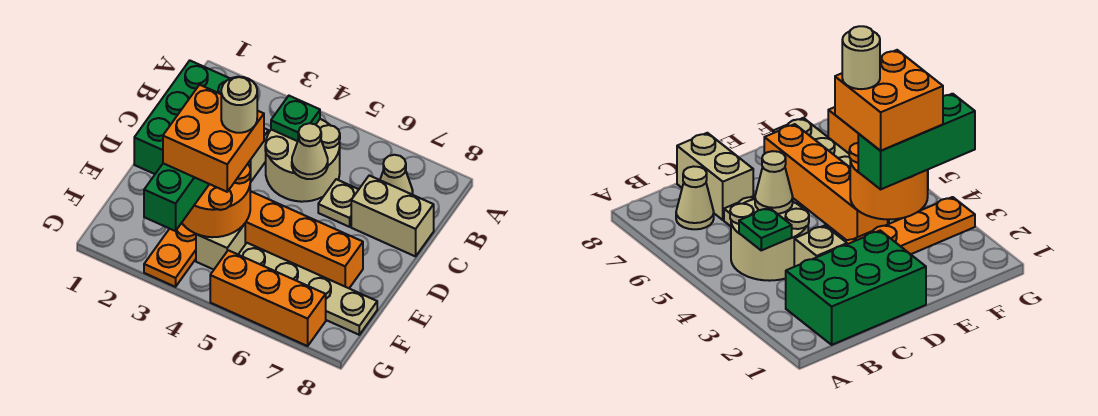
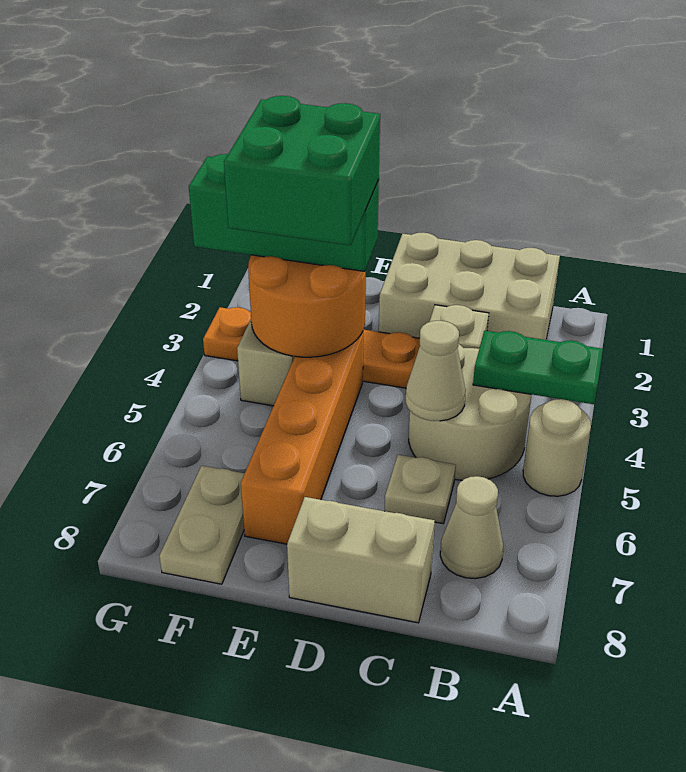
green brick B1:D2 level 1 -> tan brick B1:D2 level 1
green plate B4 level 2 -> green plate A4:B4 level 2
tan brick C7:C8 level 1 -> tan brick C8:D8 level 1
orange brick E3:F4 level 4 -> green brick E3:F4 level 4
tan round brick E4 level 5 -> tan round brick A5 level 1
tan plate F5:F8 level 1 -> tan plate F7:F8 level 1
orange brick G5:G7 level 1 -> none

